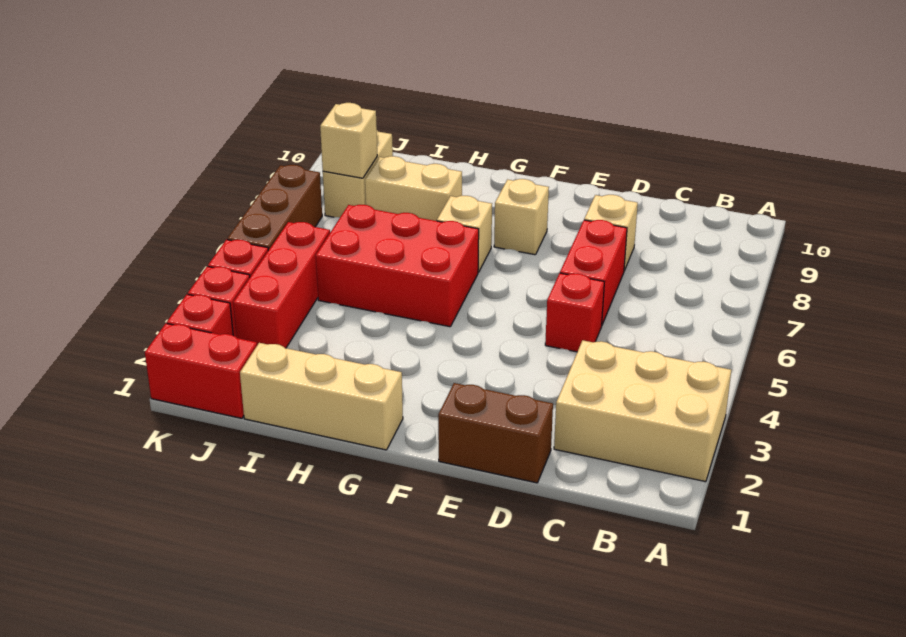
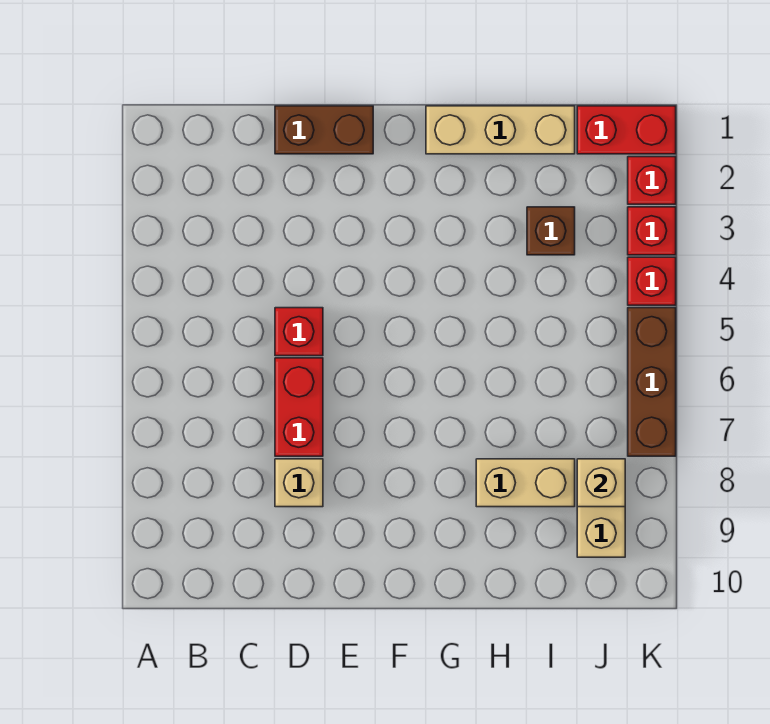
tan brick A2:C3 level 1 -> none
tan brick F8 level 1 -> none
red brick G5:I6 level 1 -> none
tan brick G7 level 1 -> none
none -> brown brick I3 level 1
red brick J3:J5 level 1 -> none

